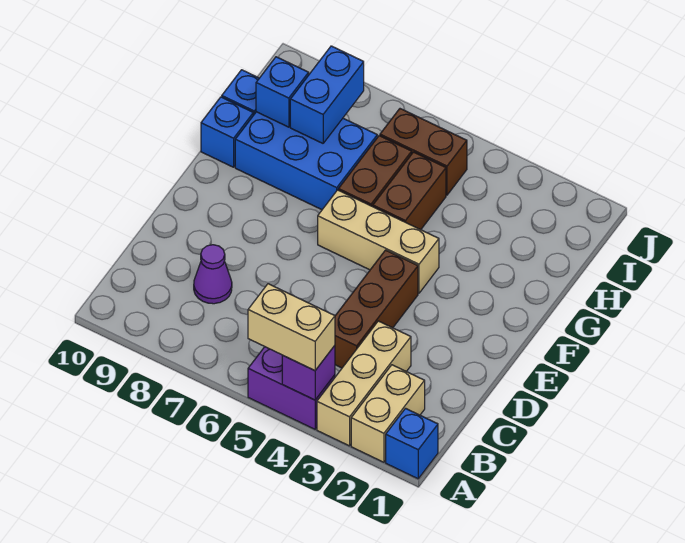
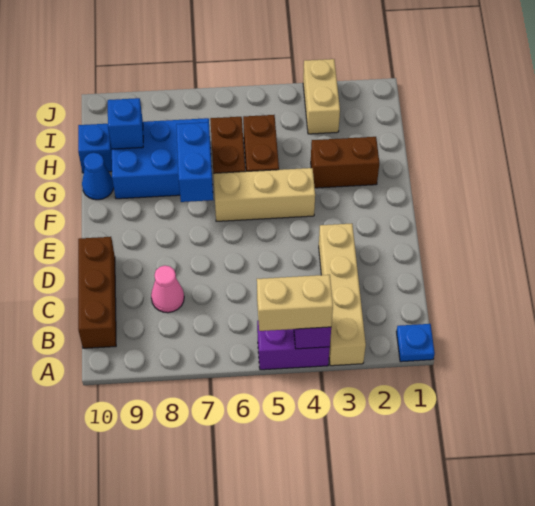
blue brick A1 level 1 -> blue plate A1 level 1
tan brick A2:B2 level 1 -> tan brick I3:J3 level 1
tan brick A3:C3 level 1 -> tan brick A3:D3 level 1
brown brick C4:E4 level 1 -> brown brick B10:D10 level 1
purple cone C8 level 1 -> pink cone C8 level 1
blue brick G10 level 1 -> blue cone G10 level 1
blue brick H8:I8 level 2 -> blue brick F7:G7 level 2
brown brick I5:I6 level 1 -> brown brick G2:G3 level 1

